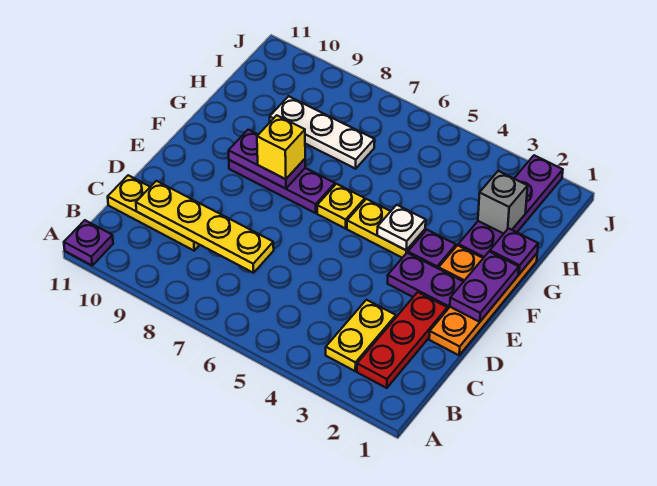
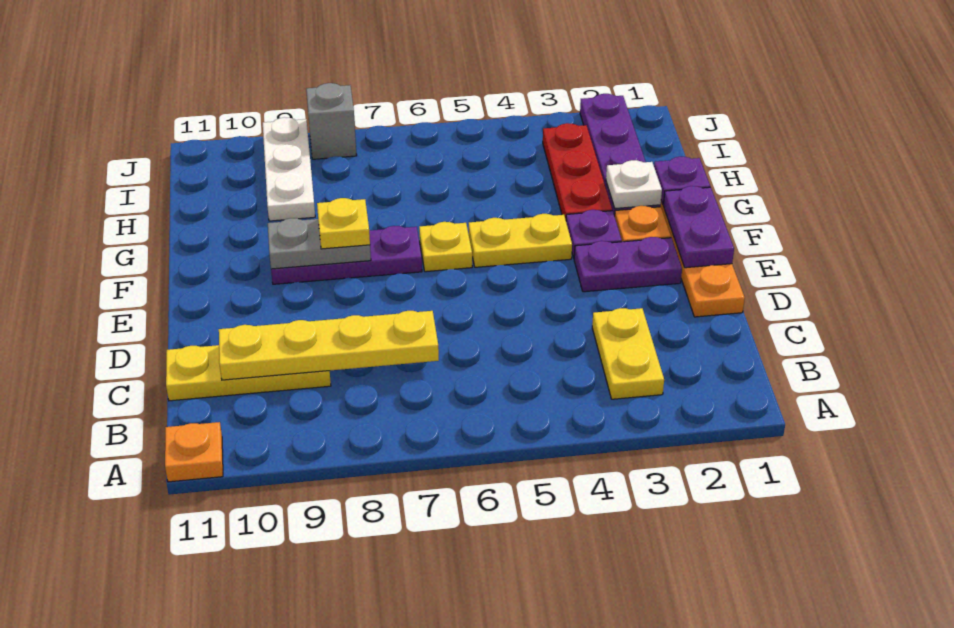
purple plate A11 level 1 -> orange plate A11 level 1
red plate B2:D2 level 1 -> red plate G3:I3 level 1
white plate F4 level 2 -> white plate G2 level 2
purple plate F8:F9 level 2 -> grey plate F8:F9 level 2
yellow brick F8 level 3 -> yellow plate F8 level 3
grey brick H2 level 2 -> grey brick J8 level 1
white plate H7:H9 level 1 -> white plate H9:J9 level 1

